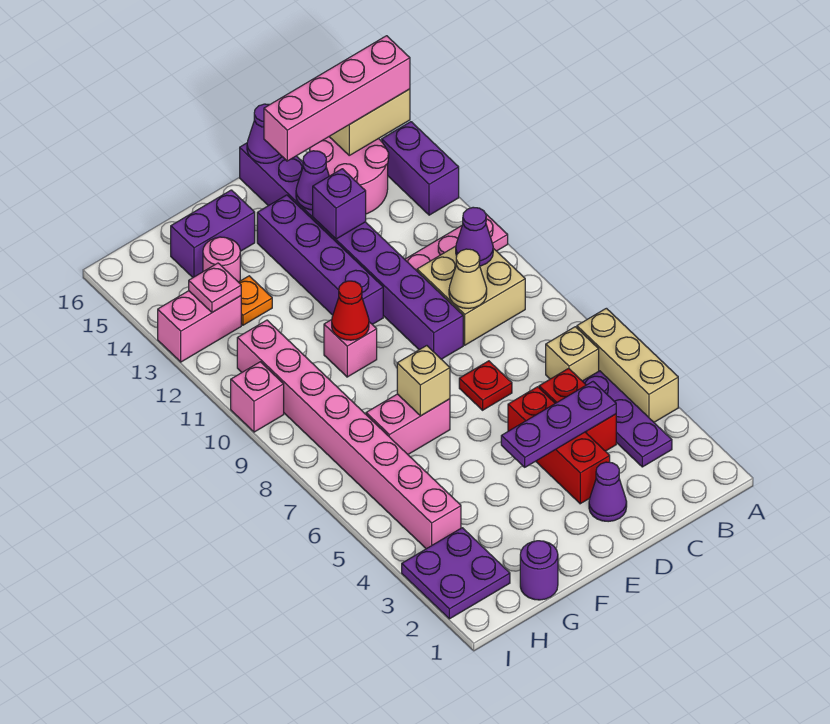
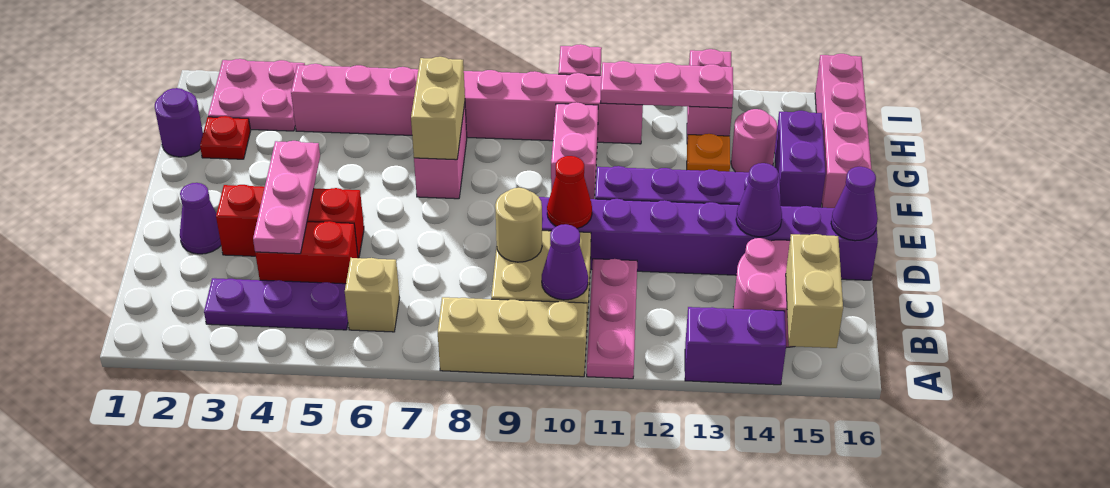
tan brick A4:A6 level 1 -> tan brick A8:A10 level 1
pink brick A15:D15 level 3 -> pink brick F16:I16 level 1
purple plate C4:E4 level 2 -> pink plate C4:E4 level 2
tan cone C9 level 2 -> tan round brick C9 level 2
red plate D7 level 1 -> red plate G2 level 1
purple brick D13 level 2 -> none
tan brick F7 level 2 -> tan brick F7:G7 level 2
pink brick F10 level 1 -> pink brick F10:G10 level 1
red cone F10 level 2 -> red cone D10 level 2
purple plate H2:I3 level 1 -> pink plate H2:I3 level 1
pink plate H13 level 2 -> pink plate H11:H13 level 2

